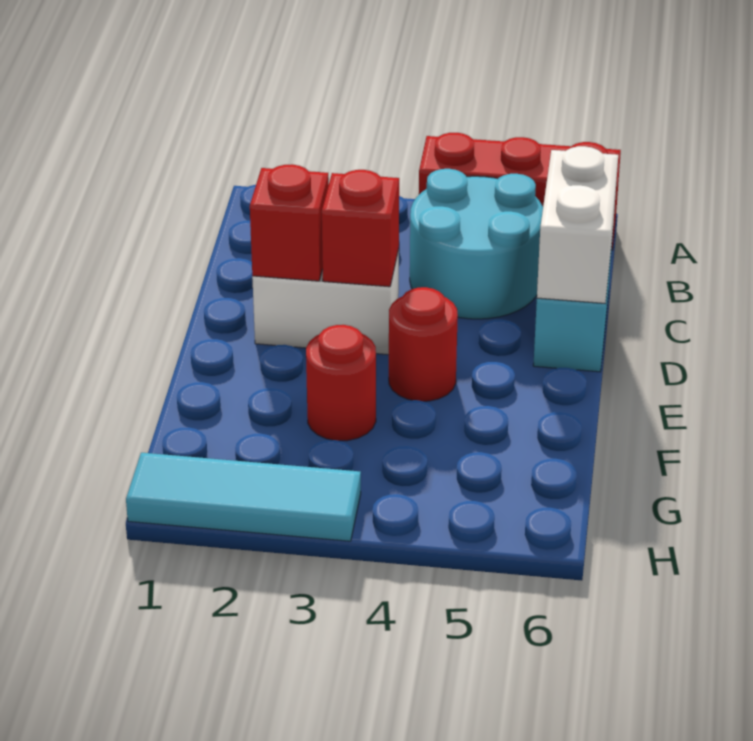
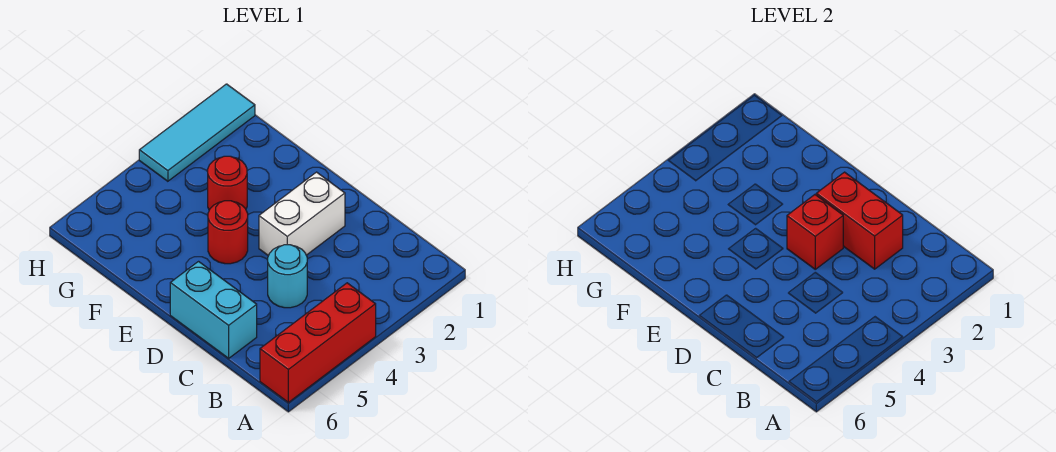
cyan round brick B4:C5 level 1 -> cyan round brick C4 level 1
white brick C6:D6 level 2 -> none
red brick D2 level 2 -> red brick C2:D2 level 2

